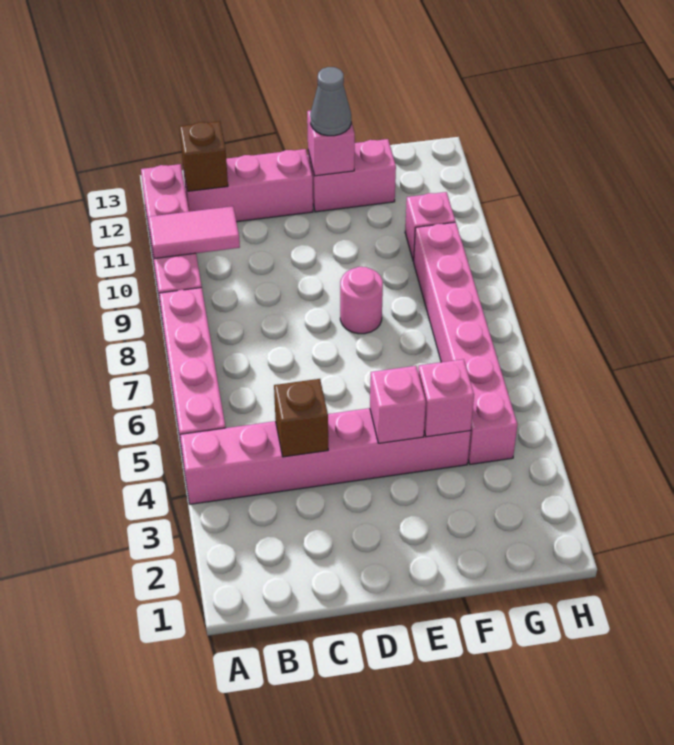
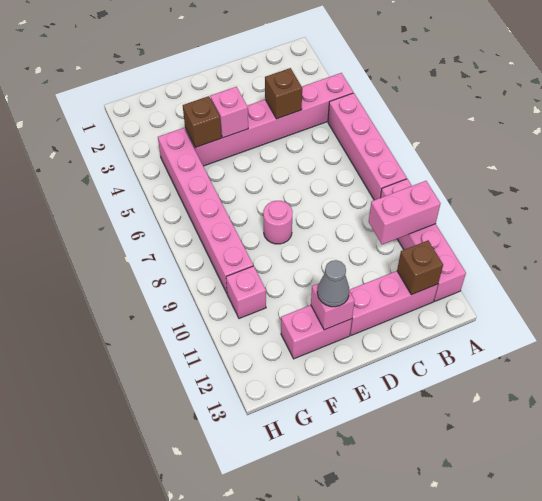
pink tile A10:B10 level 2 -> pink brick A10:B10 level 2
pink brick F4 level 2 -> brown brick F4 level 2

